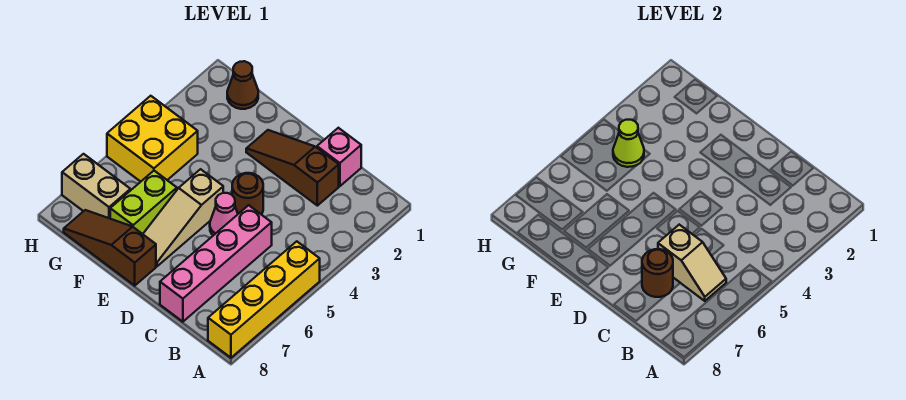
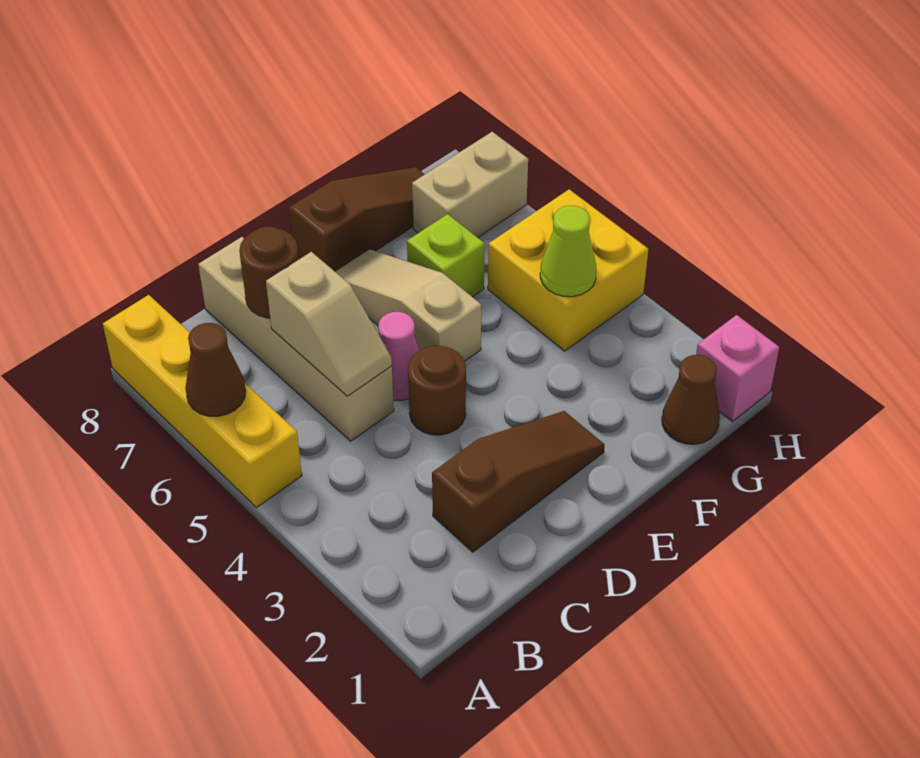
none -> brown cone A6 level 2
tan slope B6:C6 level 2 top C -> tan slope C5:C6 level 2 top 6
pink brick C1 level 1 -> pink brick H1 level 1
pink brick C5:C8 level 1 -> tan brick C5:C8 level 1
lime brick F6:F7 level 1 -> lime brick F6 level 1

